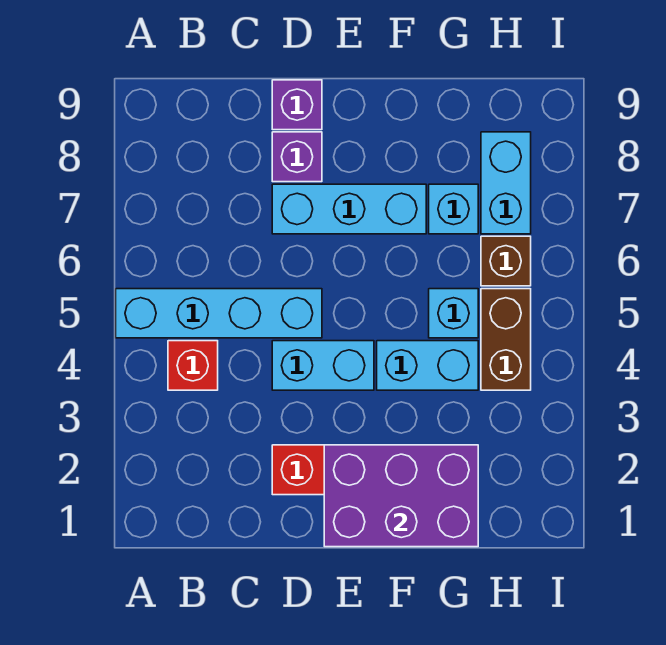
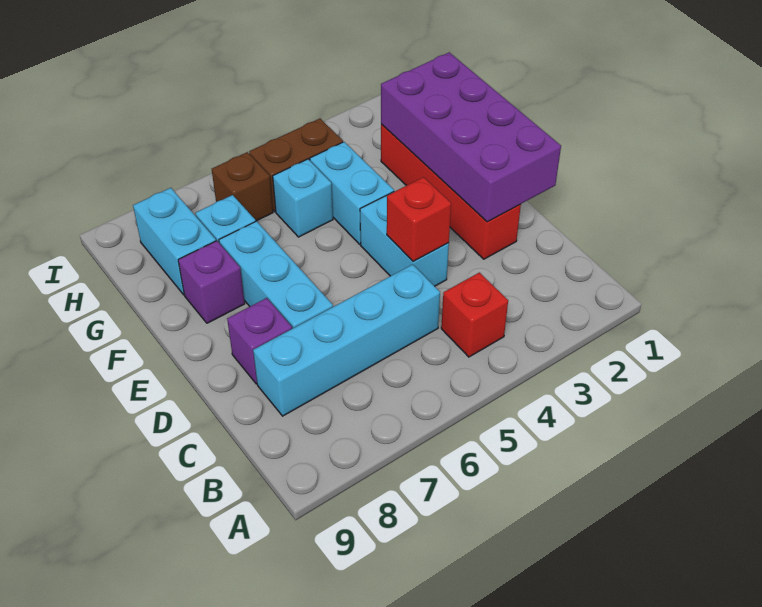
cyan brick A5:D5 level 1 -> cyan brick C5:C8 level 1
none -> red brick D4 level 2
purple brick D9 level 1 -> purple brick F8 level 1
purple brick E1:G2 level 2 -> purple brick D1:G2 level 2
cyan brick H7:H8 level 1 -> cyan brick G8:H8 level 1

